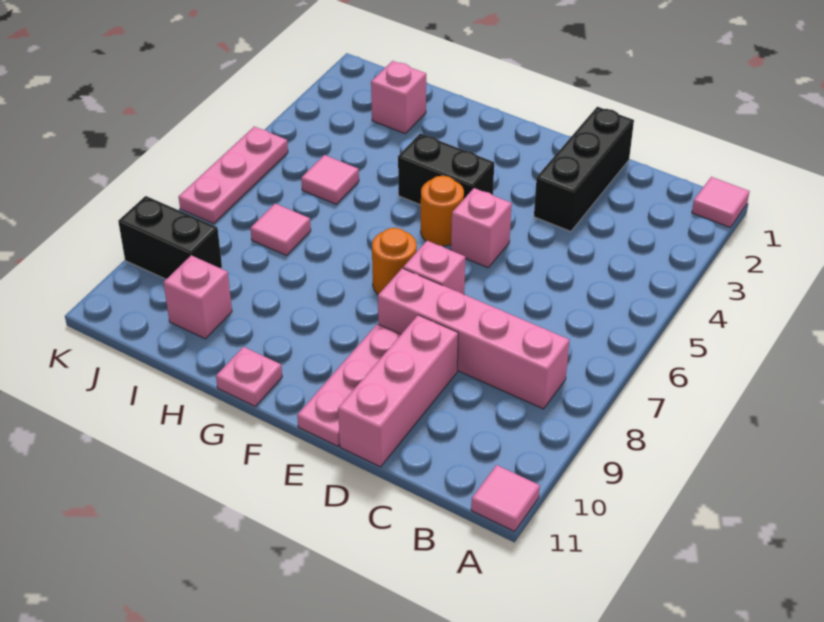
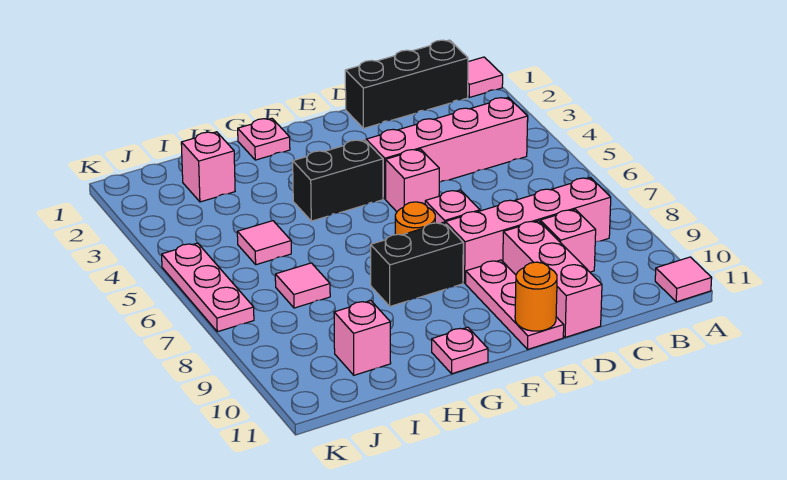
none -> pink brick B4:E4 level 1
none -> pink brick C9 level 1
black brick D1:D3 level 1 -> black brick B1:D1 level 1
orange round brick F5 level 1 -> orange round brick E11 level 2
none -> pink plate G1 level 1
black brick J9:K9 level 1 -> black brick F8:G8 level 1

